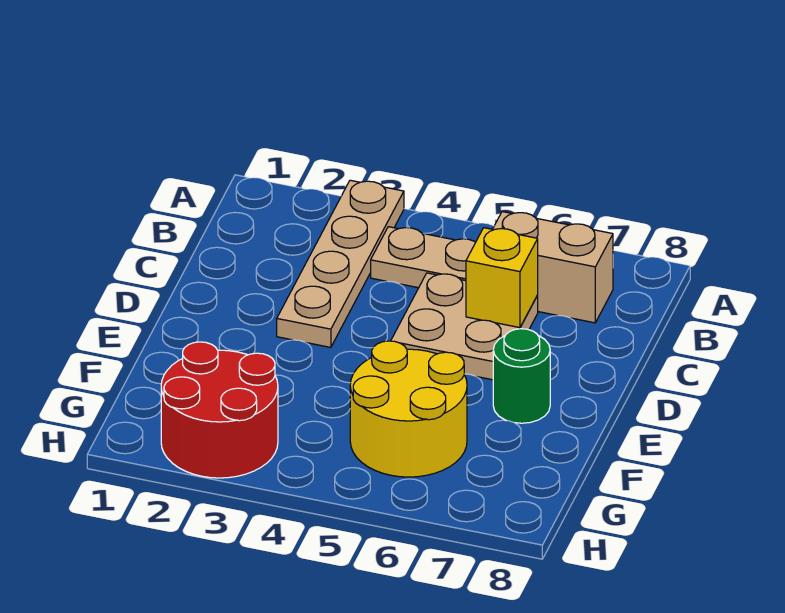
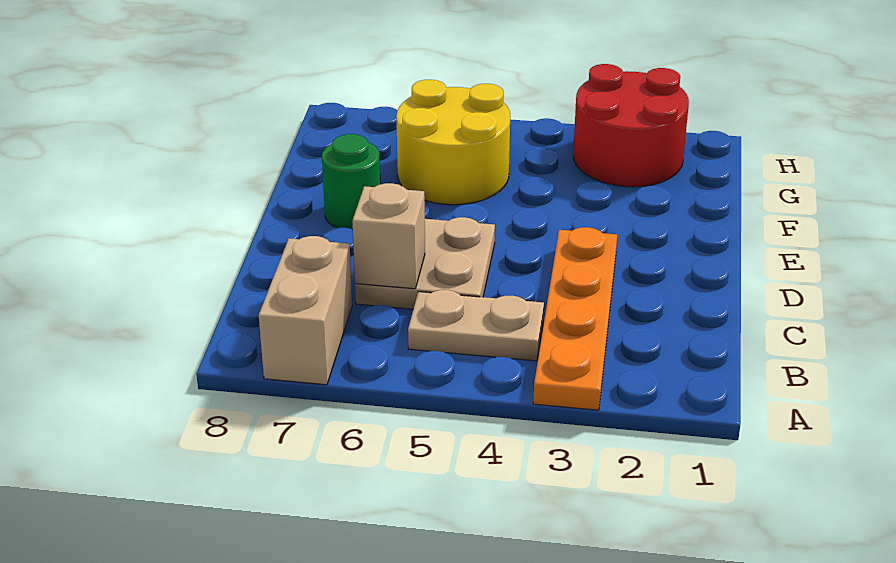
tan plate A3:D3 level 1 -> orange plate A3:D3 level 1
tan brick B6:B7 level 1 -> tan brick A7:B7 level 1
yellow brick C6 level 2 -> tan brick C6 level 2

